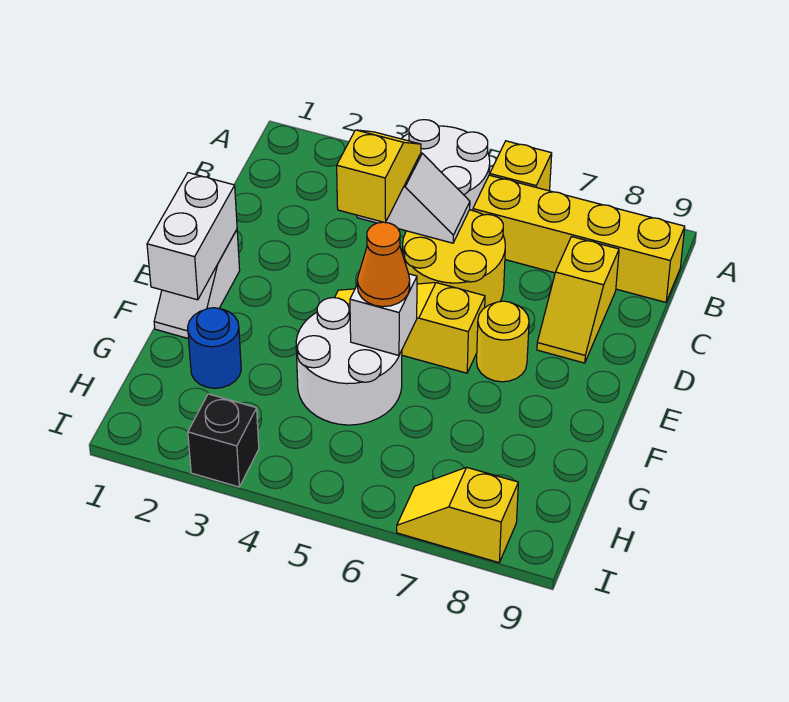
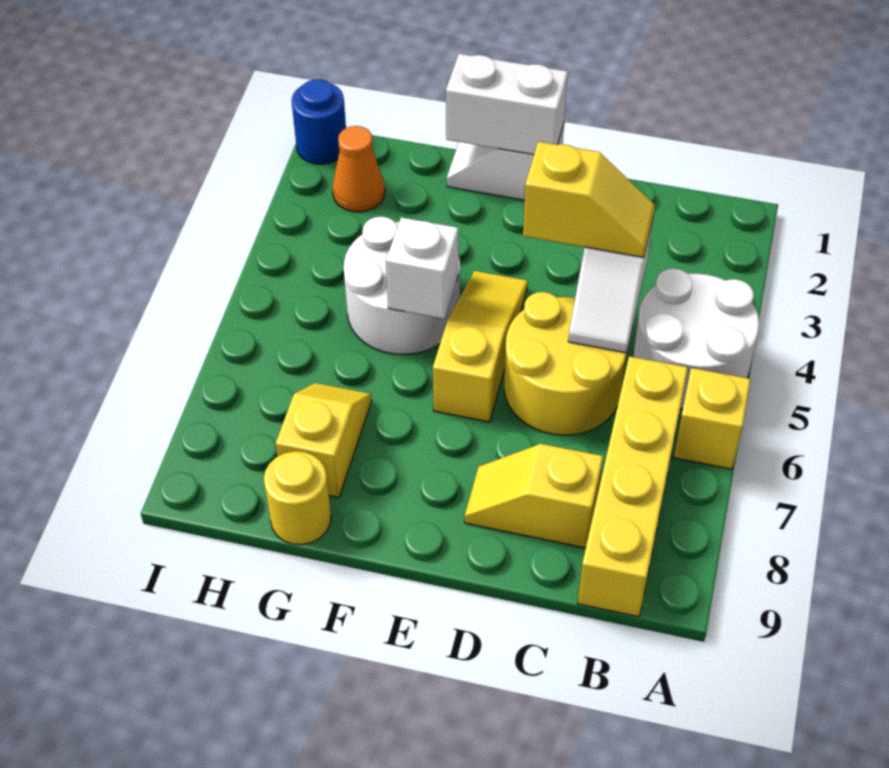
yellow round brick E7 level 1 -> yellow round brick G9 level 1
orange cone F5 level 3 -> orange cone H2 level 1
blue round brick G2 level 1 -> blue round brick I1 level 1
black brick I3 level 1 -> none
yellow slope I7:I8 level 1 top 8 -> yellow slope G7:G8 level 1 top 8

